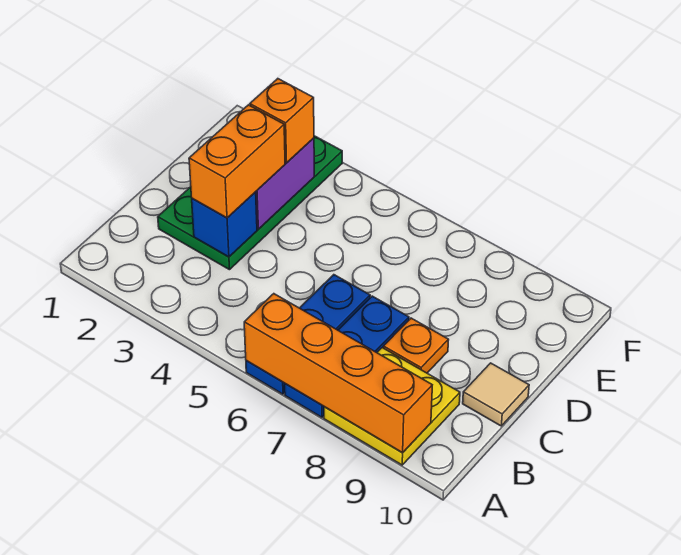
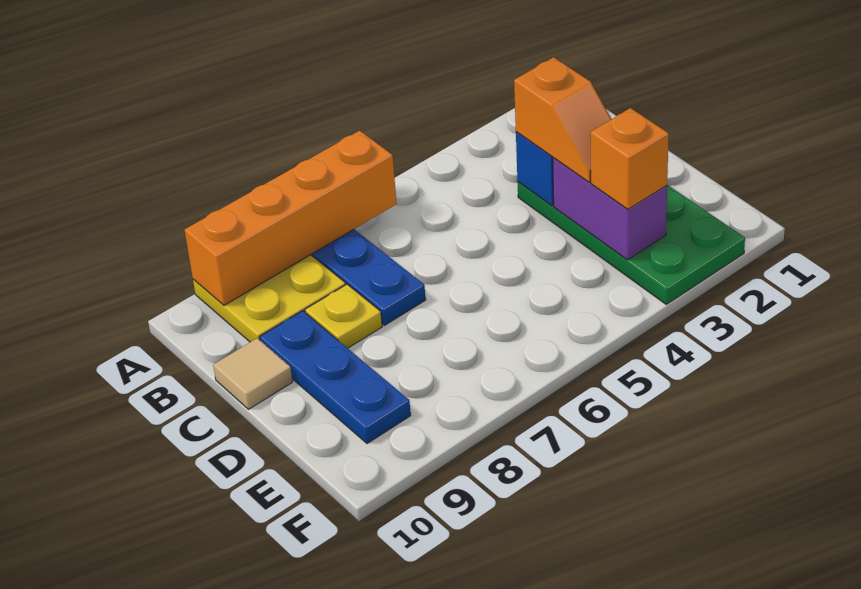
blue plate A6:C6 level 1 -> blue plate C9:E9 level 1
orange brick C3:D3 level 3 -> orange slope C3:D3 level 3 top C
orange plate C8 level 1 -> yellow plate C8 level 1

